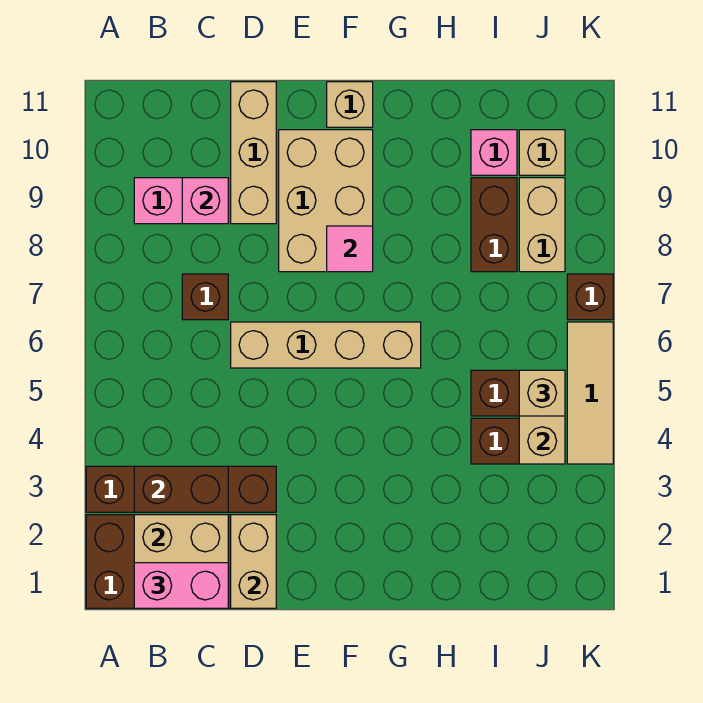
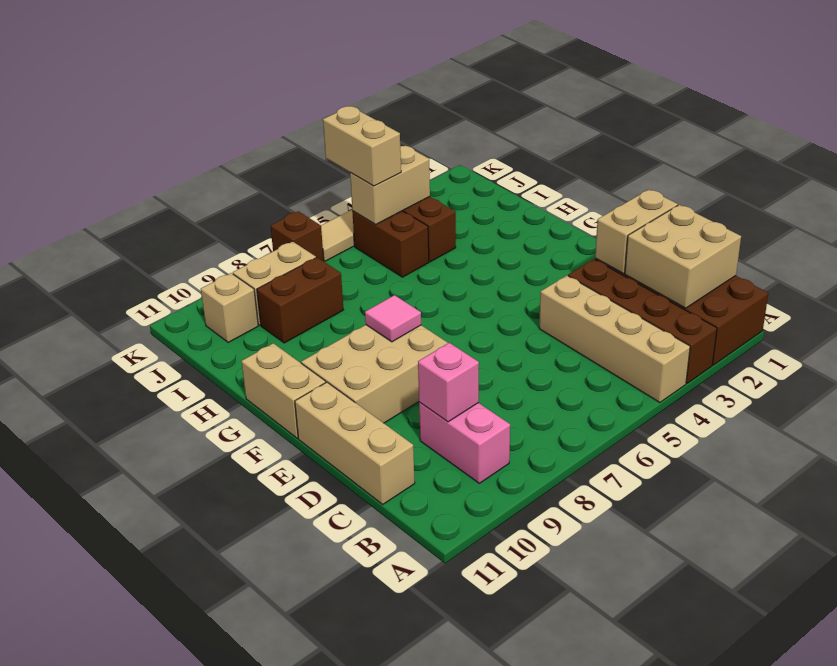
pink brick B1:C1 level 3 -> none
brown brick B3:C3 level 2 -> none
brown brick C7 level 1 -> none
tan brick D6:G6 level 1 -> tan brick A4:D4 level 1
tan brick D9:D11 level 1 -> tan brick C11:E11 level 1
tan brick F11 level 1 -> tan brick F11:G11 level 1
pink brick I10 level 1 -> none
tan brick J5 level 3 -> tan brick J5:K5 level 3

